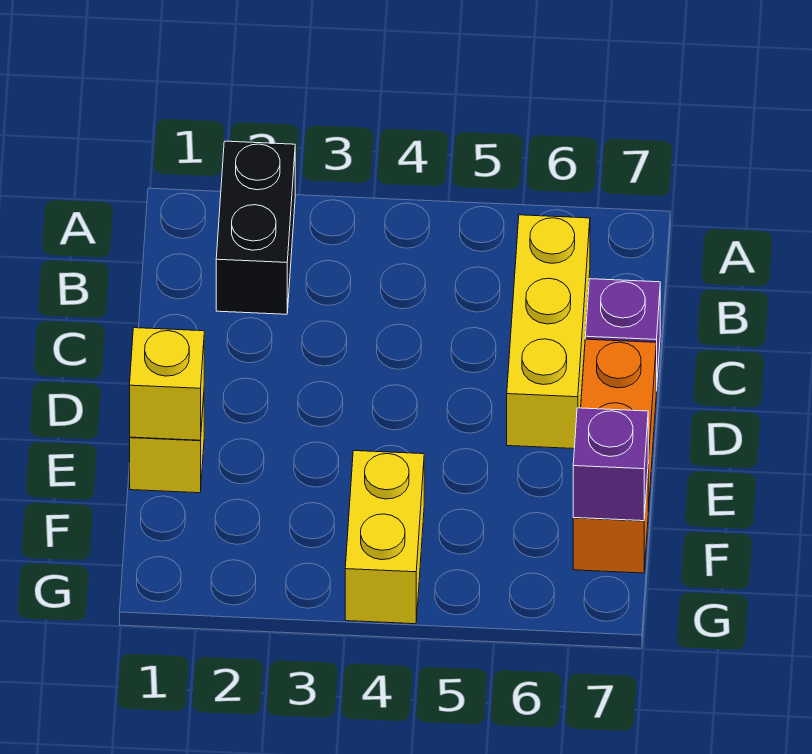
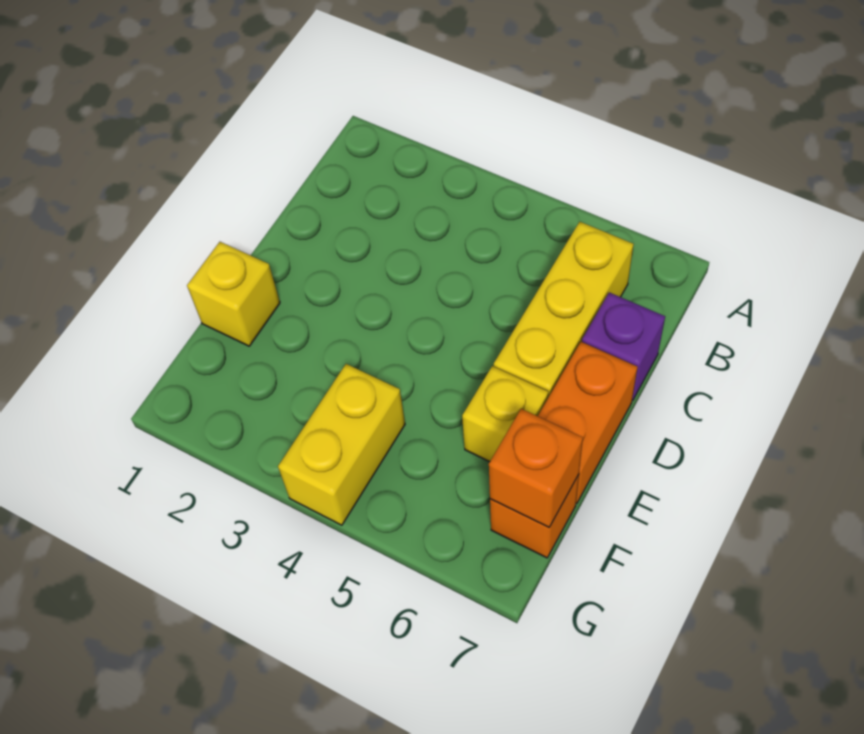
black brick A2:B2 level 1 -> none
yellow brick E1 level 2 -> yellow brick E6 level 1
purple brick F7 level 2 -> orange brick F7 level 2

